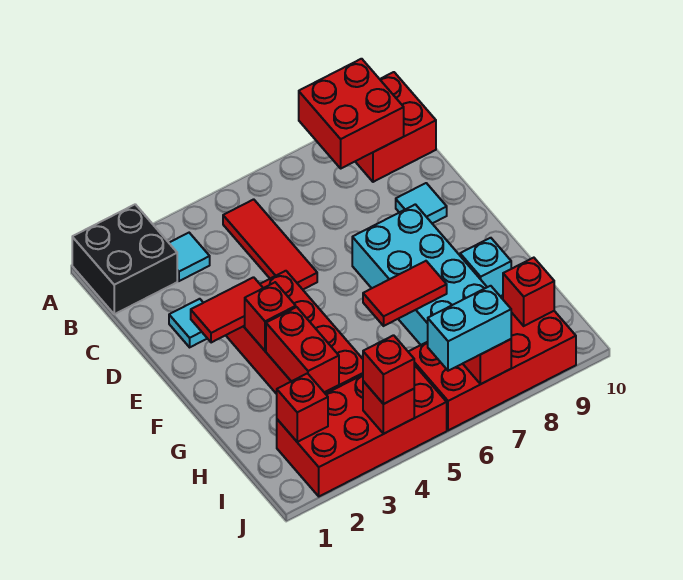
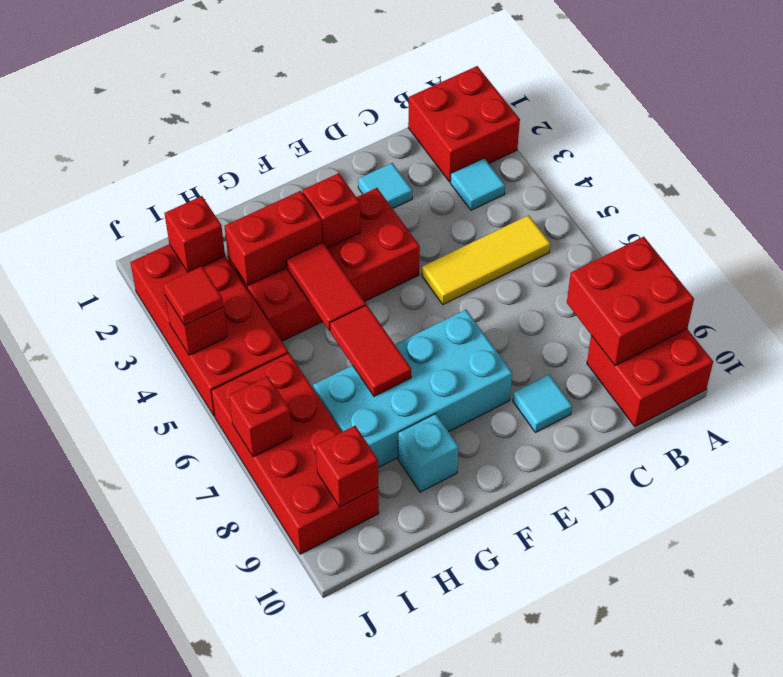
black brick A1:B2 level 1 -> red brick A1:B2 level 1
red tile B5:D5 level 1 -> yellow tile B5:D5 level 1
red tile E2:E3 level 2 -> red tile G4:G5 level 2
red brick J4 level 3 -> red tile J4 level 3
cyan brick J6:J7 level 3 -> none

